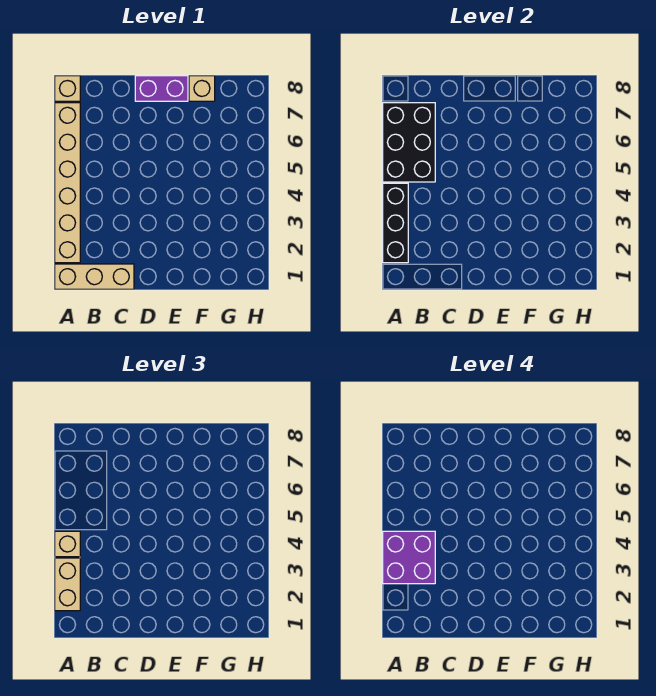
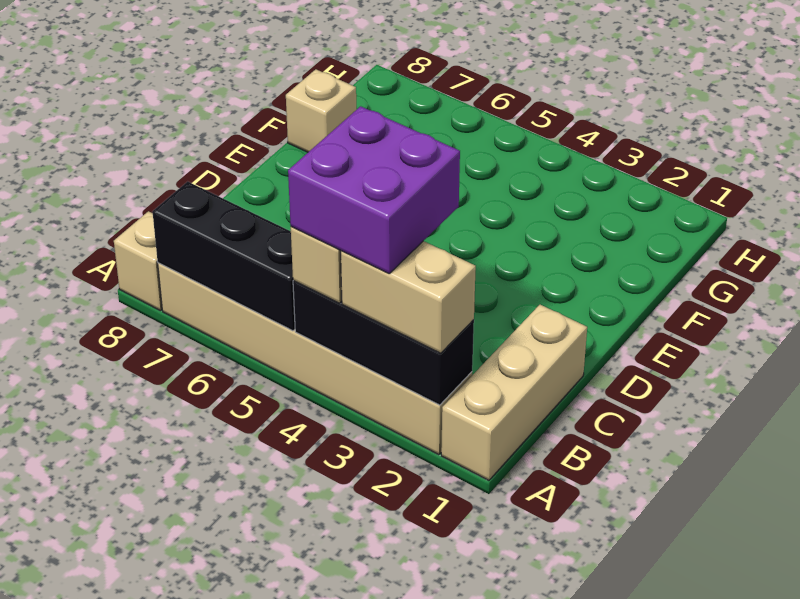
black brick A5:B7 level 2 -> black brick A5:A7 level 2
purple brick D8:E8 level 1 -> none

